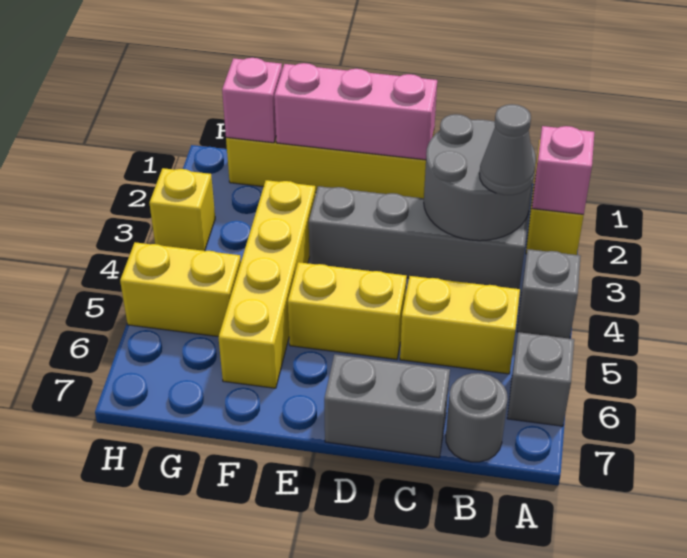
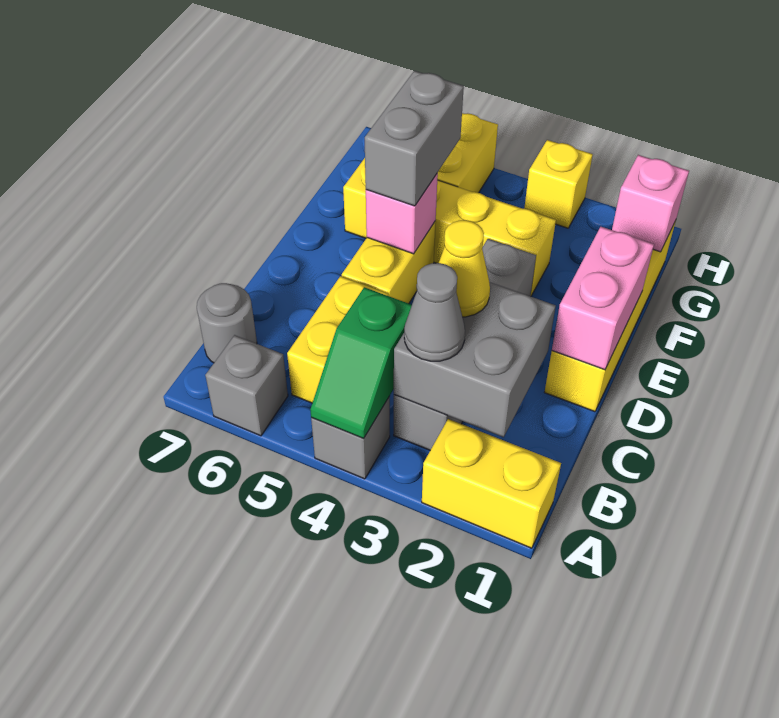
pink brick A2 level 2 -> pink brick E5 level 2
none -> green slope A4:B4 level 2 top B
grey round brick B2:C3 level 2 -> grey brick B2:C3 level 2
none -> yellow cone C3 level 3
grey brick C7:D7 level 1 -> grey brick E5:F5 level 3
pink brick D1:F1 level 2 -> pink brick D1:E1 level 2

